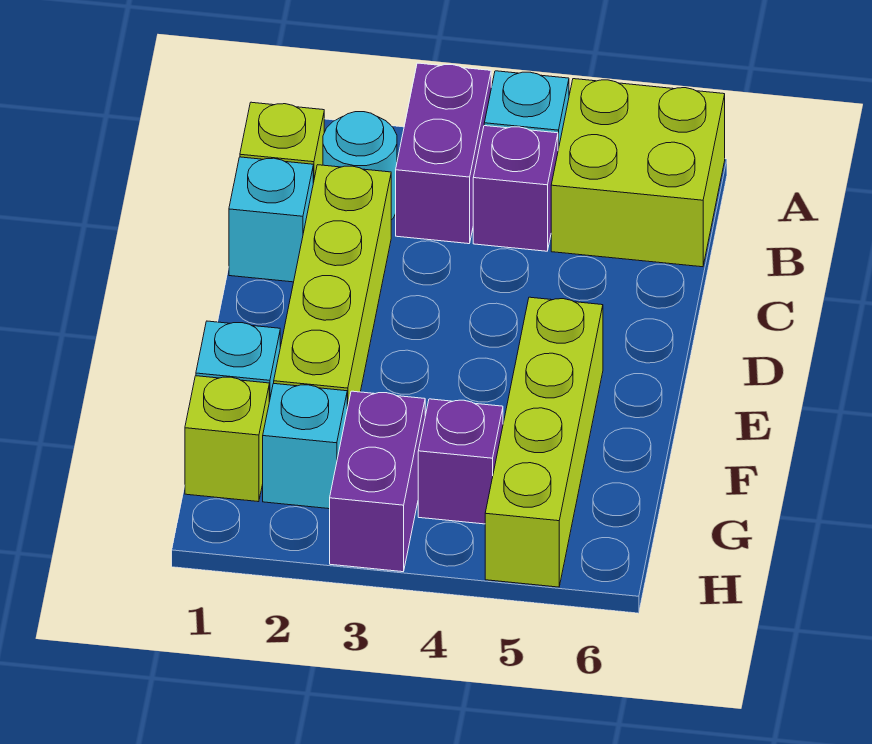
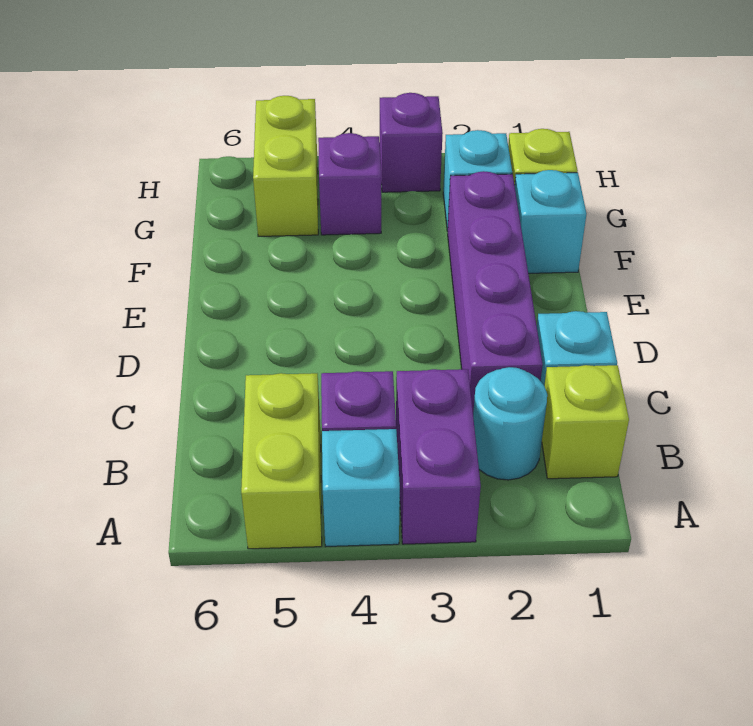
lime brick A5:B6 level 1 -> lime brick A5:B5 level 1
lime brick C2:F2 level 1 -> purple brick C2:F2 level 1
lime brick E5:H5 level 1 -> lime brick G5:H5 level 1
purple brick G3:H3 level 1 -> purple brick H3 level 1

